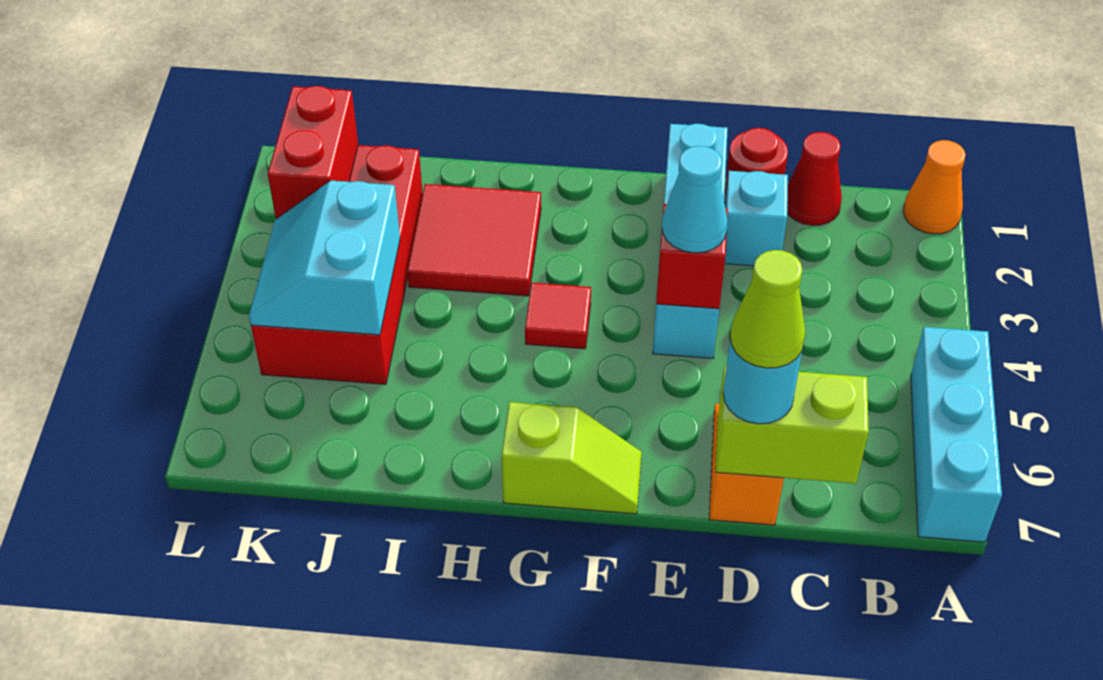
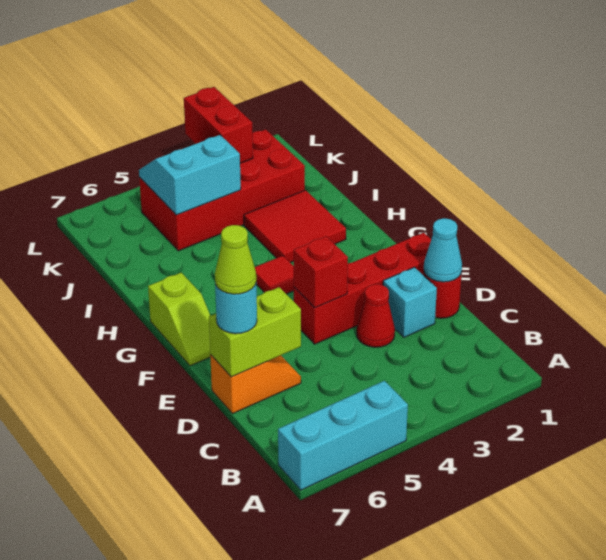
orange cone A1 level 1 -> none
red cone C1 level 1 -> red cone D3 level 1
lime brick C7:D7 level 2 -> lime brick D6:D7 level 2
cyan brick E1:E4 level 1 -> red brick E1:E4 level 1
cyan cone E4 level 3 -> cyan cone D1 level 2
red brick K2:K3 level 2 -> red brick K3:L3 level 2

